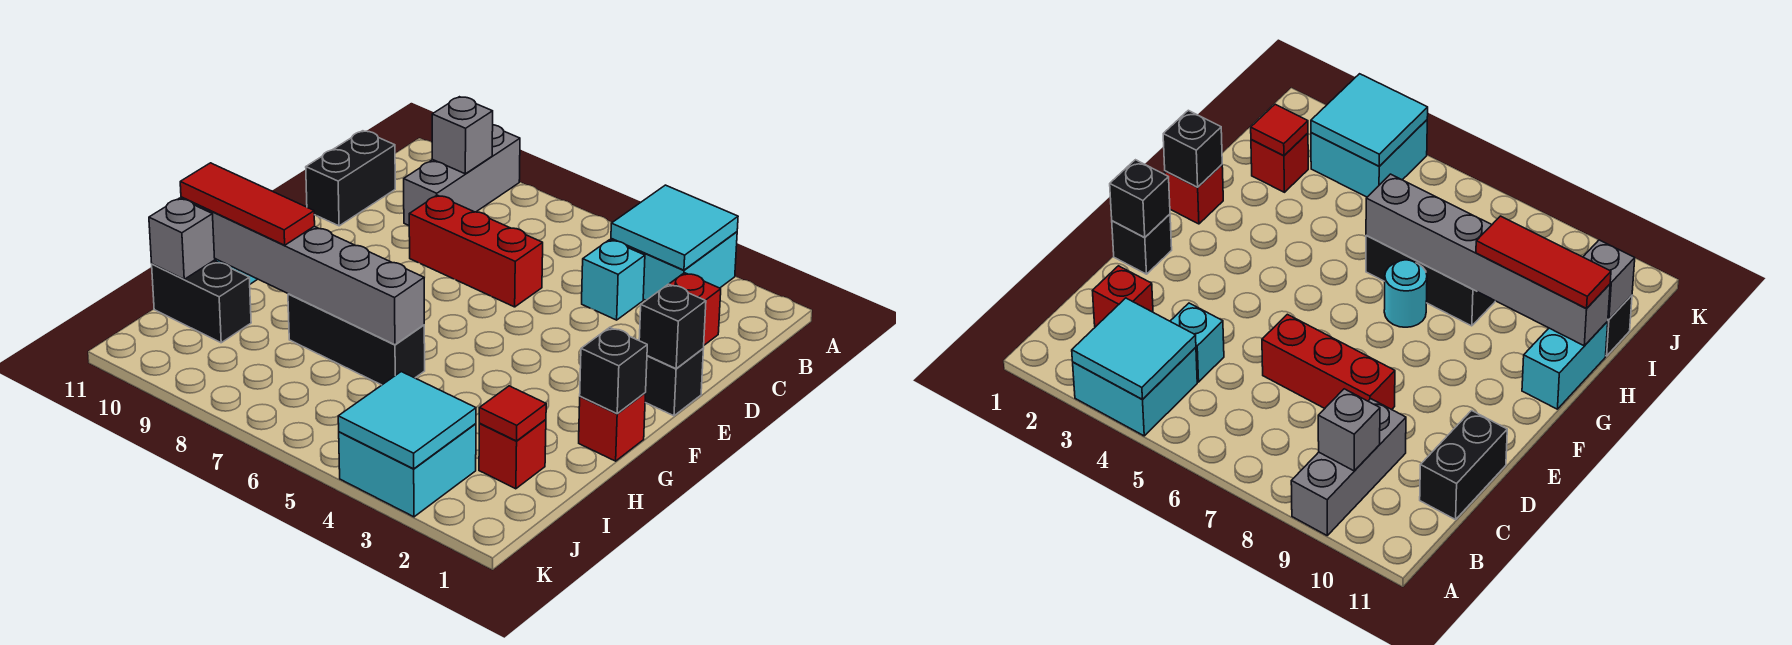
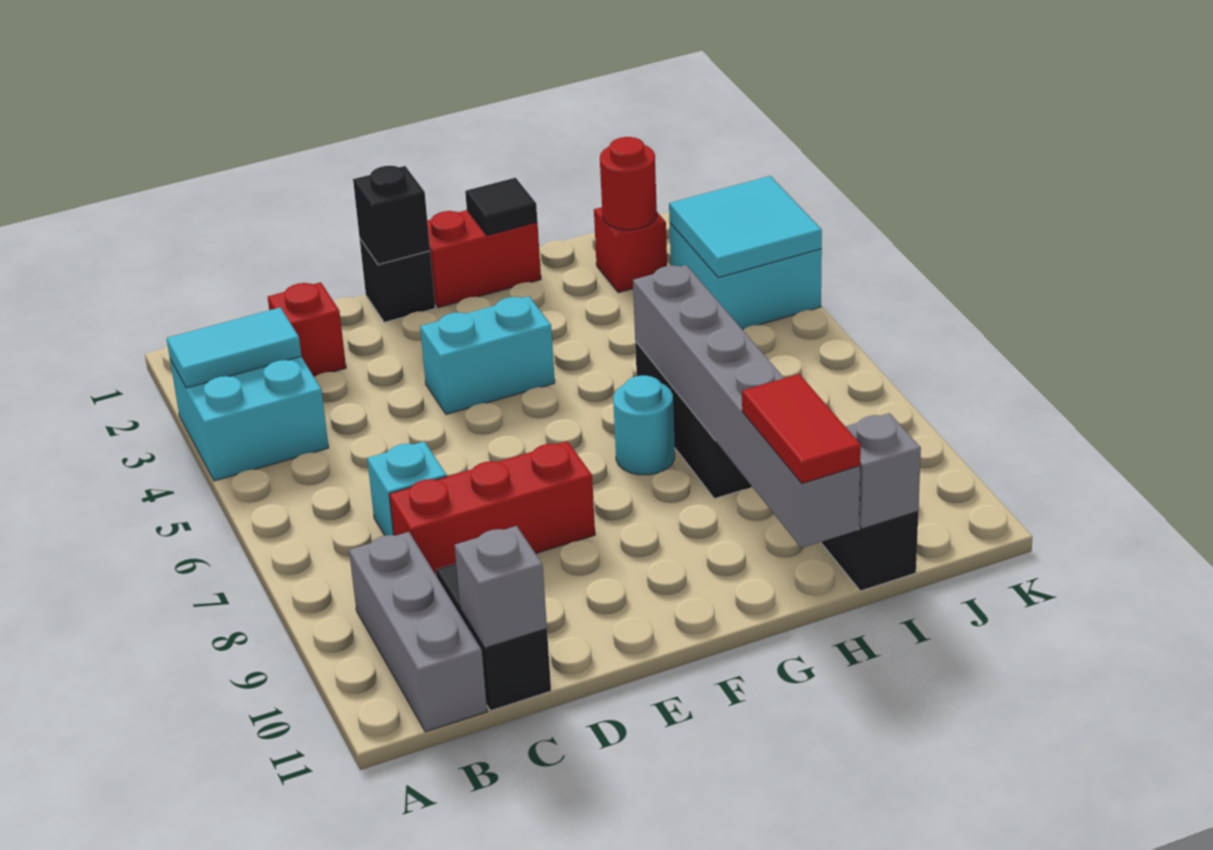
cyan tile A3:B4 level 2 -> cyan tile A3:B3 level 2
grey brick A9:C9 level 1 -> grey brick B9:B11 level 1
grey brick B9 level 2 -> grey brick C11 level 2
cyan brick C4 level 1 -> cyan brick C7 level 1
black brick C11:D11 level 1 -> black brick C10:C11 level 1
red brick D6:D8 level 1 -> red brick C8:E8 level 1
red brick G1 level 1 -> red brick F1:G1 level 1
black brick G1 level 2 -> black tile G1 level 2
cyan brick G11:H11 level 1 -> cyan brick E4:F4 level 1
red tile H9:H11 level 3 -> red tile H10:H11 level 3
red tile I2 level 2 -> red round brick I2 level 2

